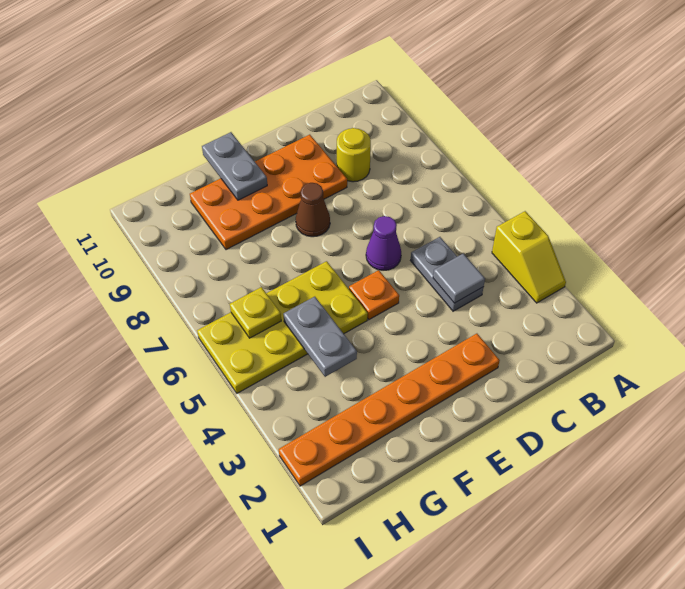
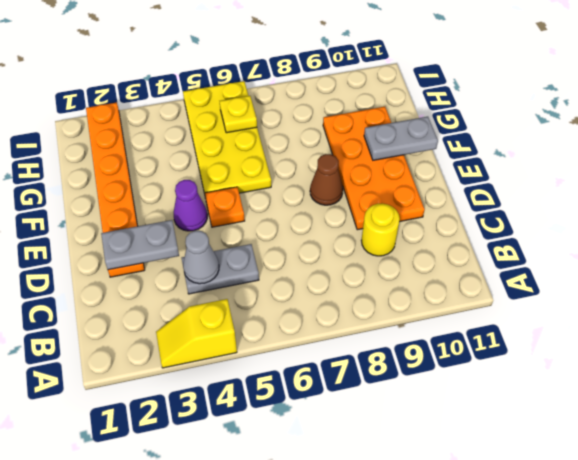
grey tile C4 level 2 -> grey cone C4 level 2
purple cone D6 level 1 -> purple cone E4 level 1
grey plate G4:G5 level 2 -> grey plate D2:D3 level 2

